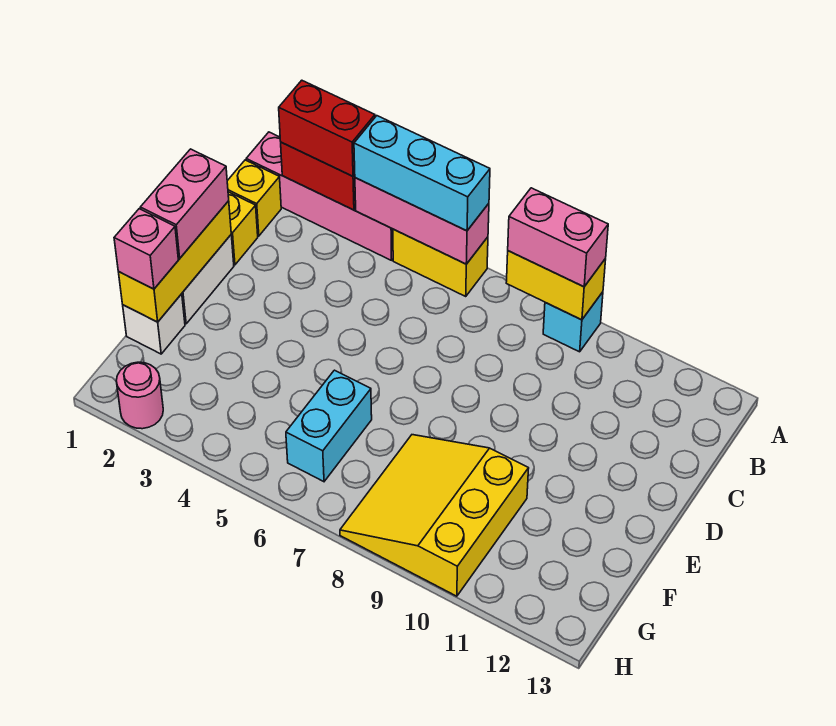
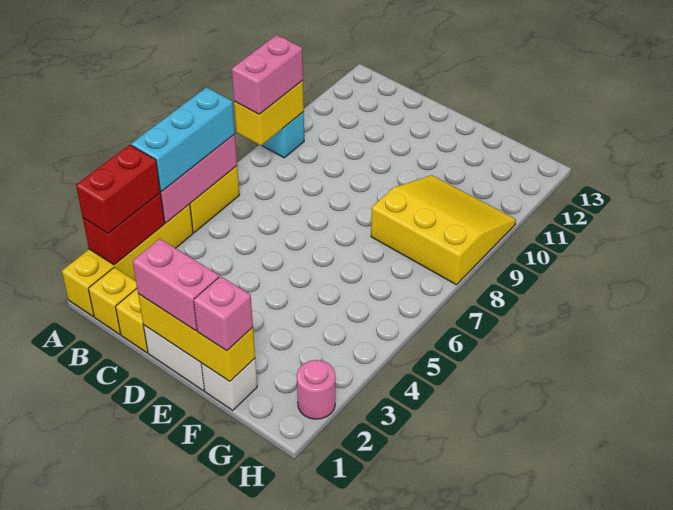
pink brick A1:A4 level 1 -> yellow brick A1:A4 level 1
cyan brick F6:G6 level 1 -> none
yellow slope F8:H10 level 1 top 10 -> yellow slope F8:H10 level 1 top 8

